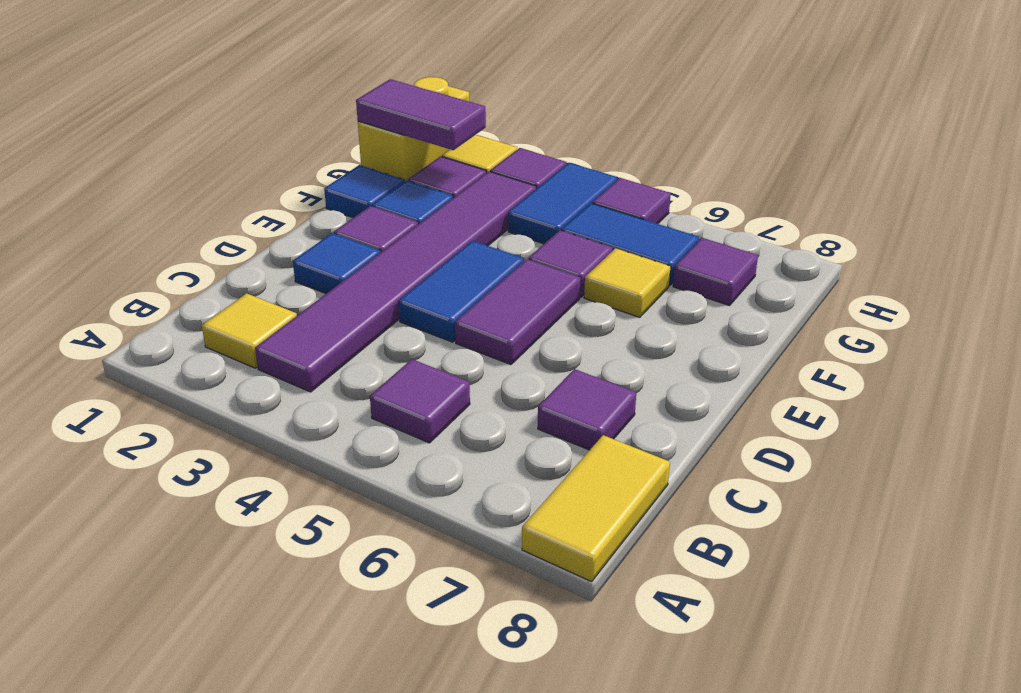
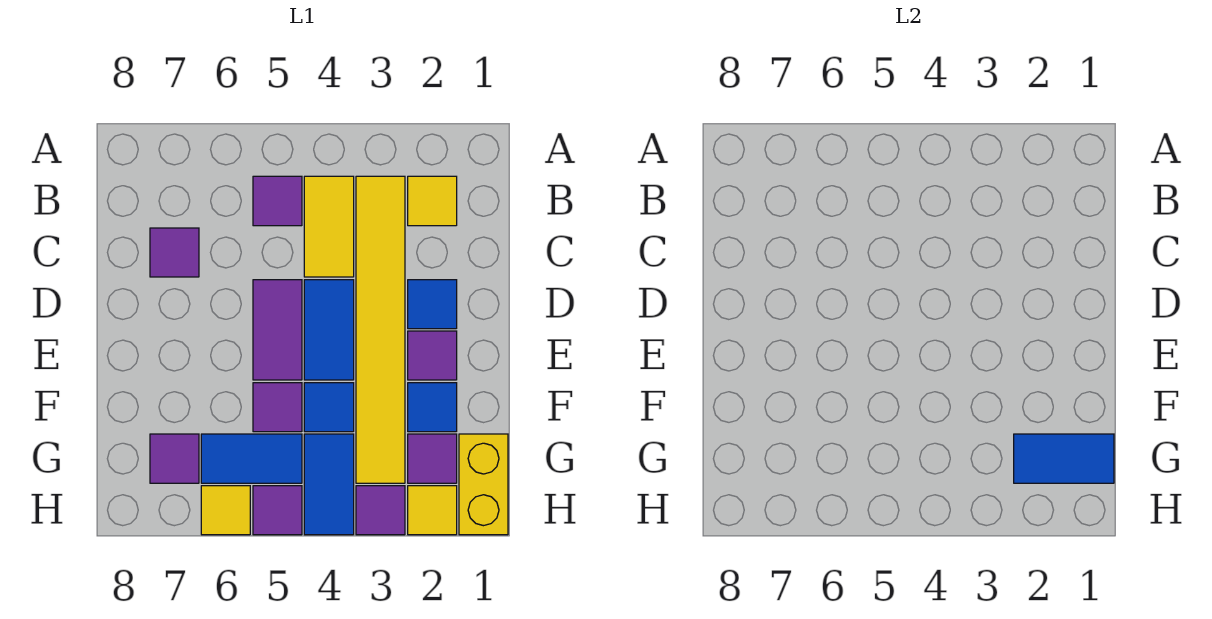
yellow tile A8:B8 level 1 -> yellow tile B4:C4 level 1
purple tile B3:G3 level 1 -> yellow tile B3:G3 level 1
blue tile F1 level 1 -> blue tile F4 level 1
yellow tile F6 level 1 -> yellow tile H6 level 1
purple tile G1:G2 level 2 -> blue tile G1:G2 level 2

